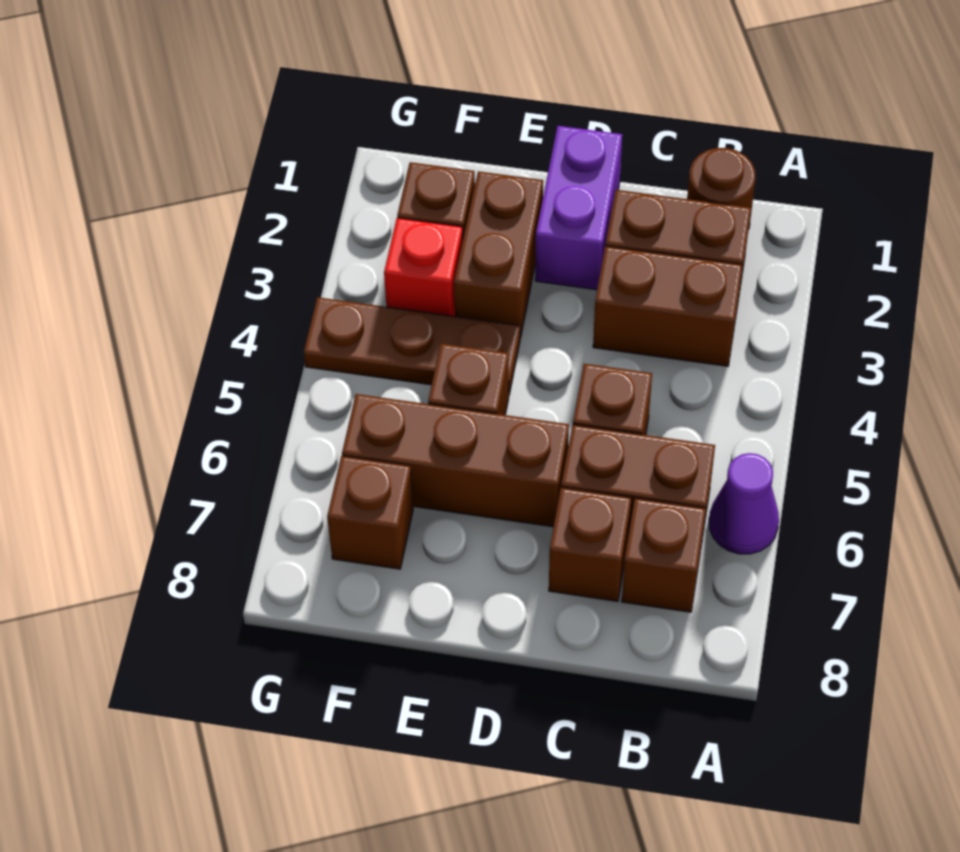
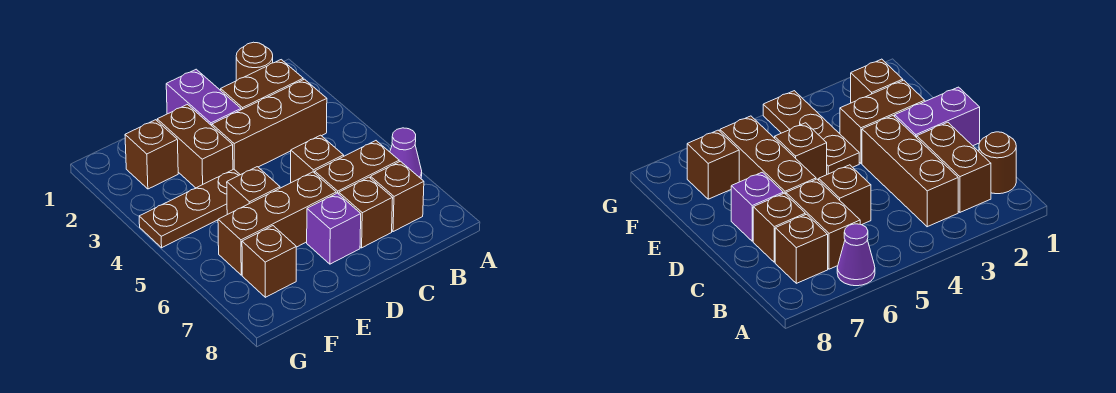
brown brick B3:C3 level 1 -> brown brick B3:D3 level 1
none -> purple brick D7 level 1
red brick F3 level 1 -> none

